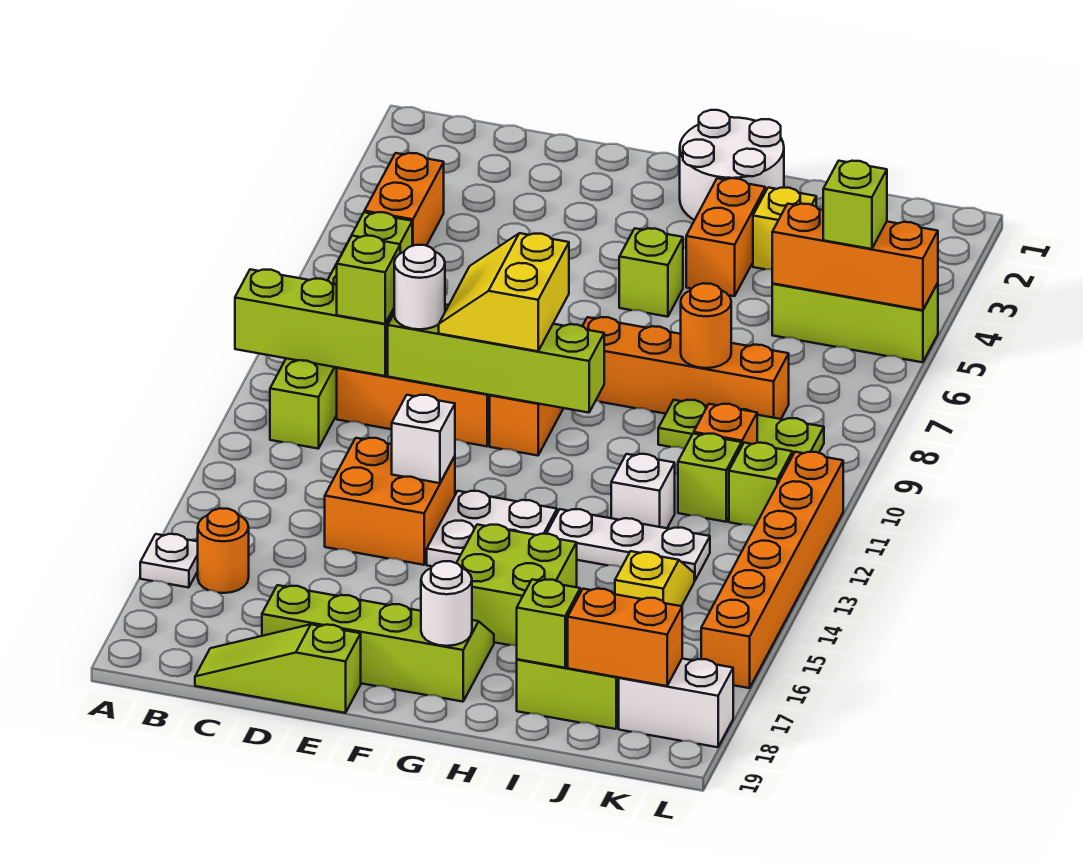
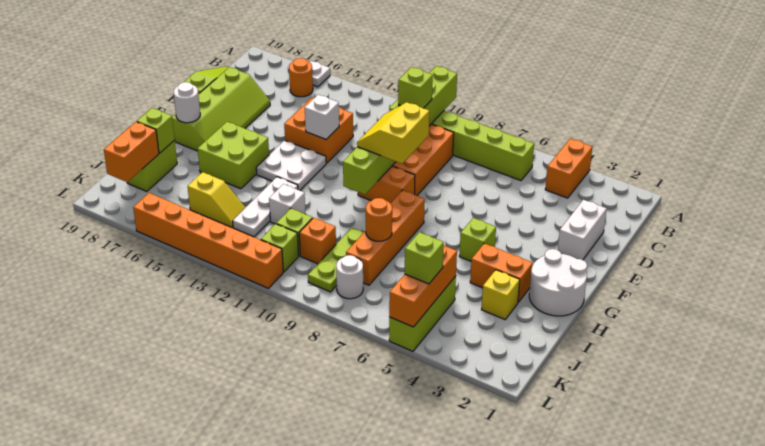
orange brick B4:B5 level 1 -> orange brick A4:B4 level 1
white round brick D10 level 3 -> white round brick K8 level 1
yellow slope E9:F10 level 3 top F -> yellow slope E9:F10 level 3 top 9
white brick K18:L18 level 1 -> white brick D2:E2 level 1

